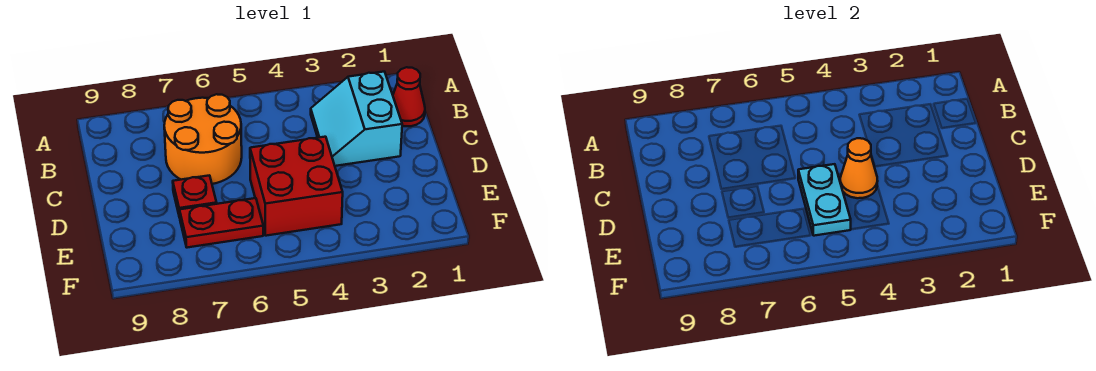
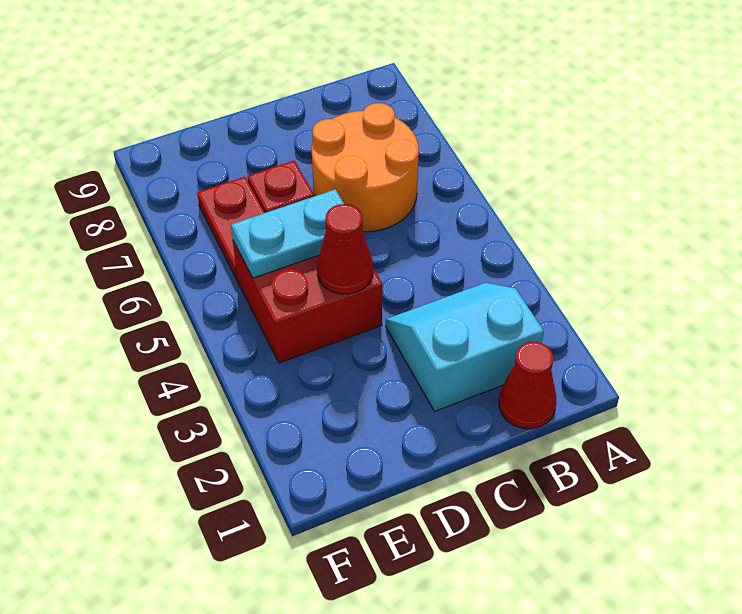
orange cone D4 level 2 -> red cone D4 level 2

